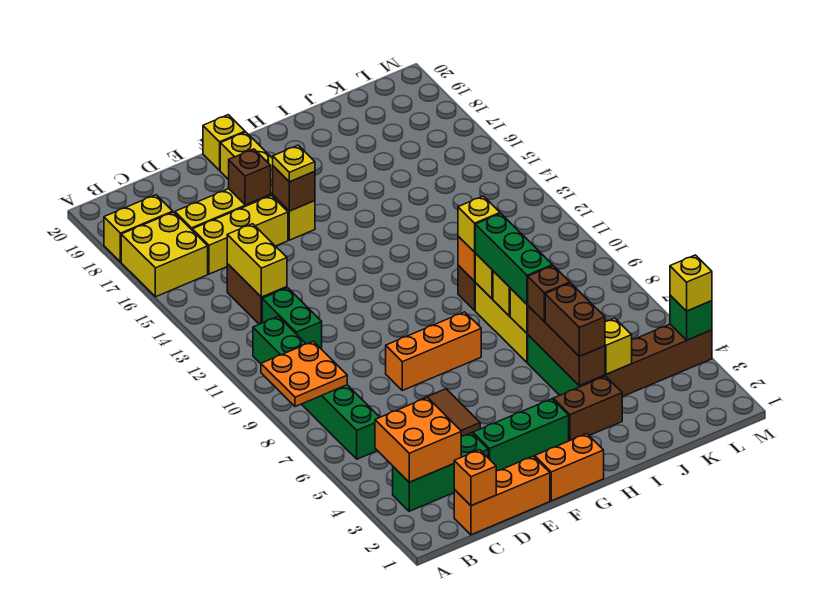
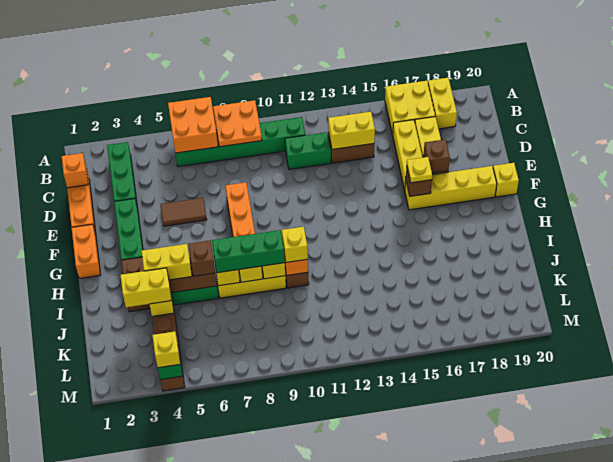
orange brick B3:C4 level 2 -> orange brick A6:B7 level 2
brown brick I4:I5 level 3 -> yellow brick I4:I5 level 3
none -> yellow brick J3:J4 level 3

